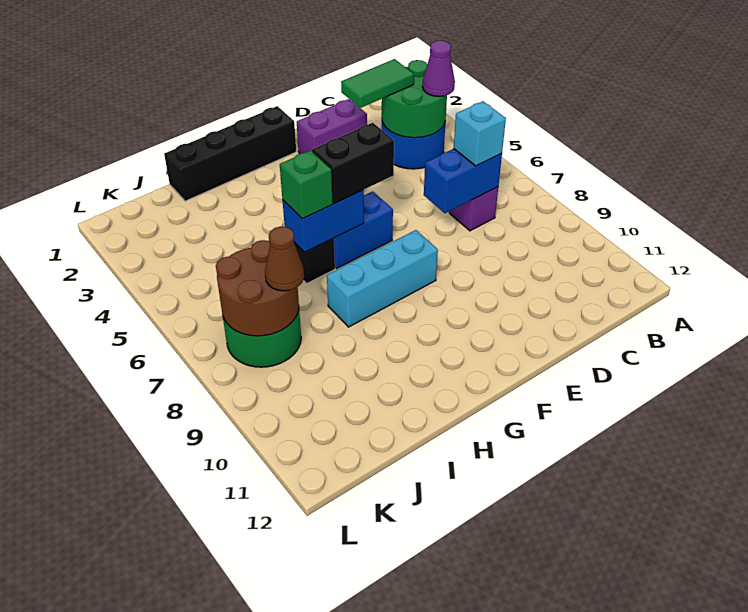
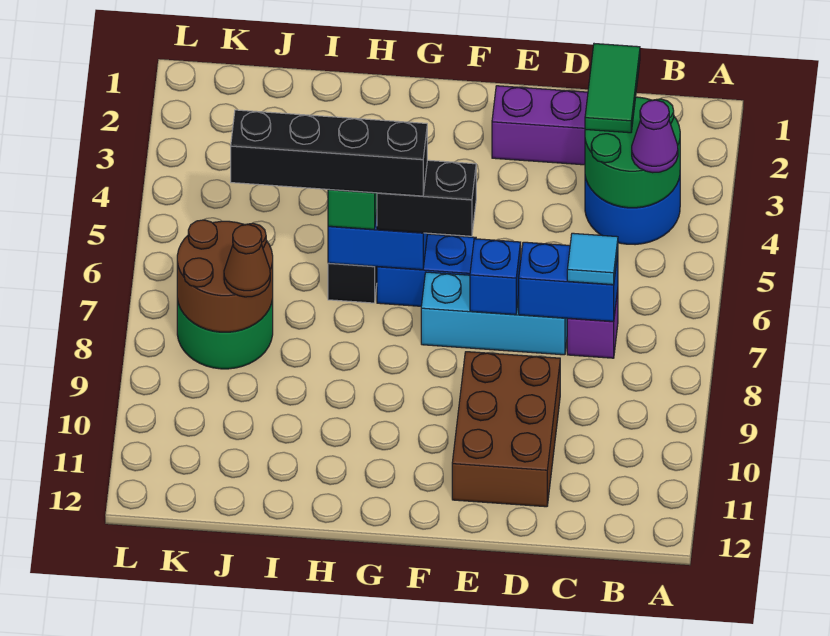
green tile C3:D3 level 3 -> green tile C2:C3 level 3
cyan brick C7 level 3 -> cyan tile C7 level 3
none -> brown brick D9:E11 level 1
none -> blue brick E7 level 2
black brick F1:I1 level 1 -> black brick G6:J6 level 4
cyan brick F8:H8 level 1 -> cyan brick D7:F7 level 1

